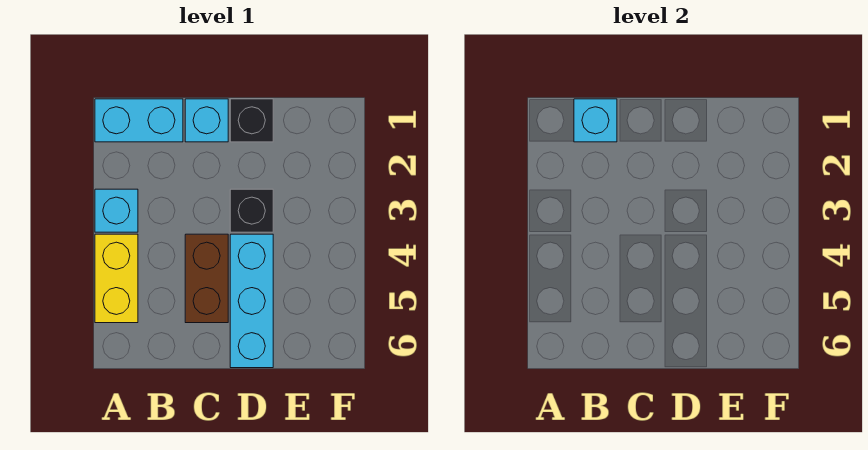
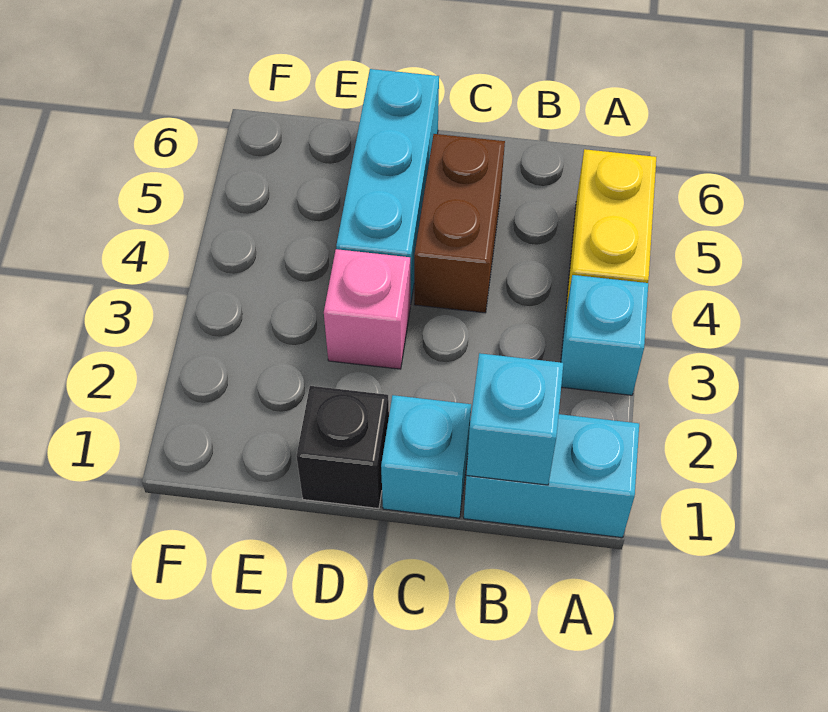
black brick D3 level 1 -> pink brick D3 level 1

